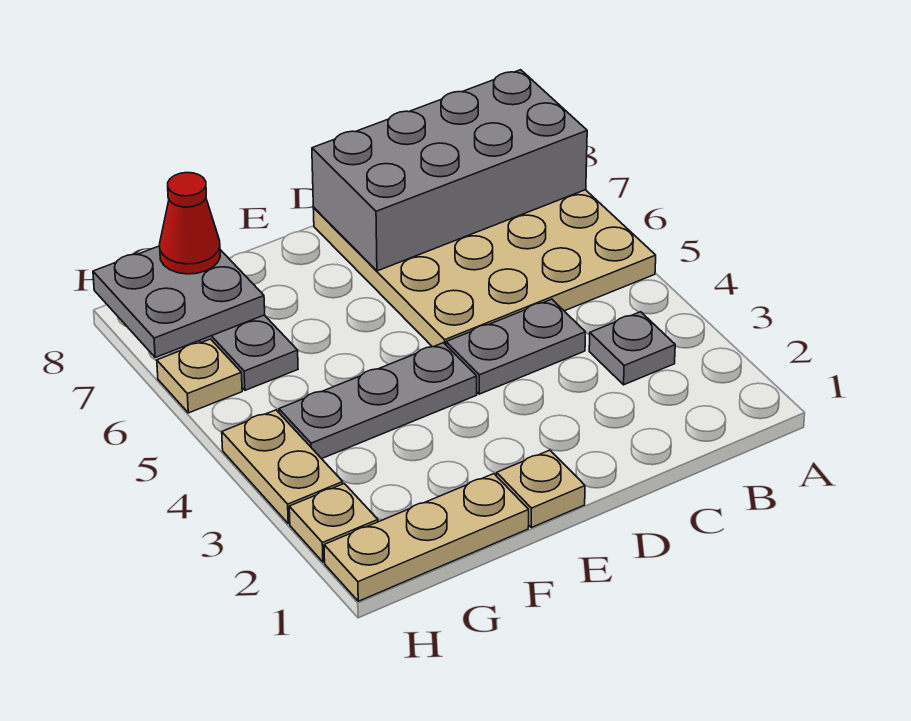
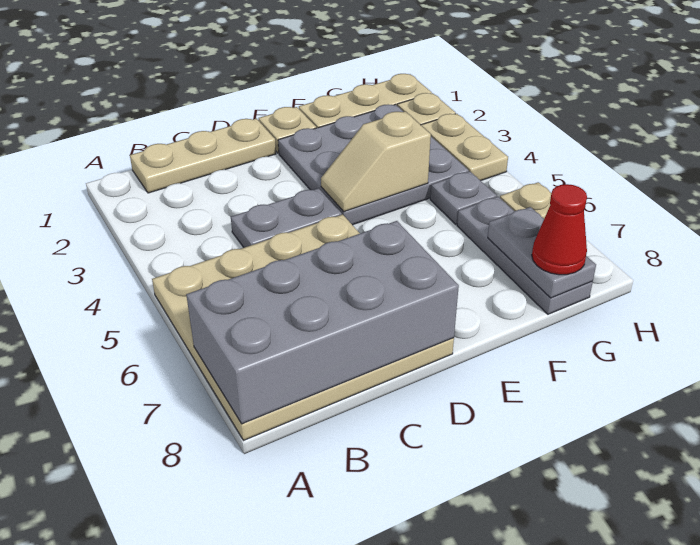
none -> tan plate B1:D1 level 1
grey plate B3 level 1 -> grey plate G5 level 1
grey plate E4:G4 level 1 -> grey plate E2:G4 level 1
none -> tan slope E4:F4 level 2 top F
grey plate G7:H8 level 2 -> grey plate G7:G8 level 2

